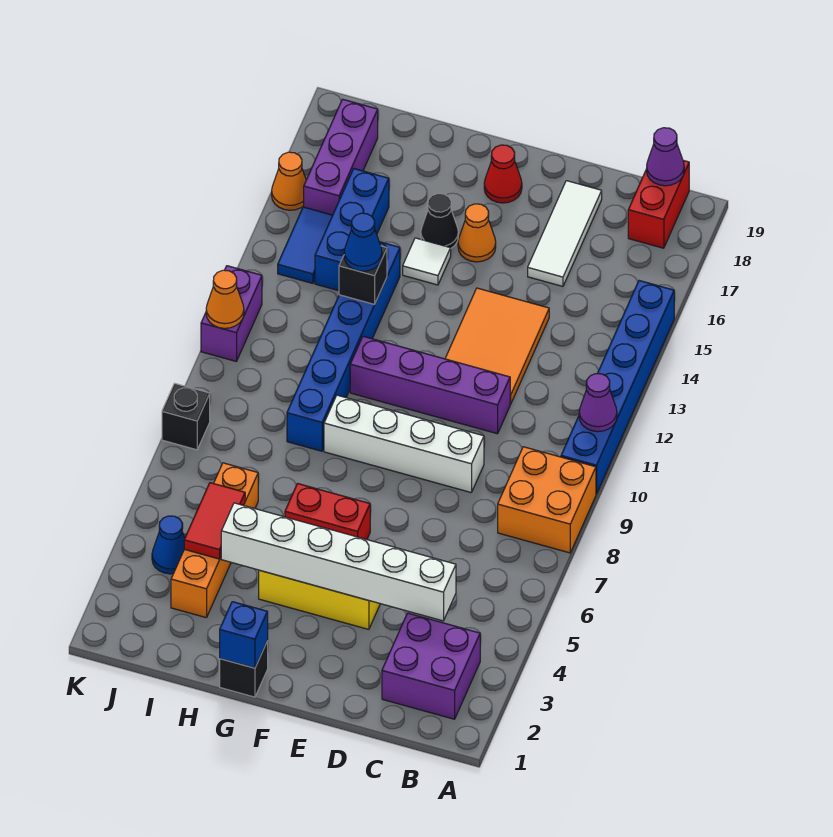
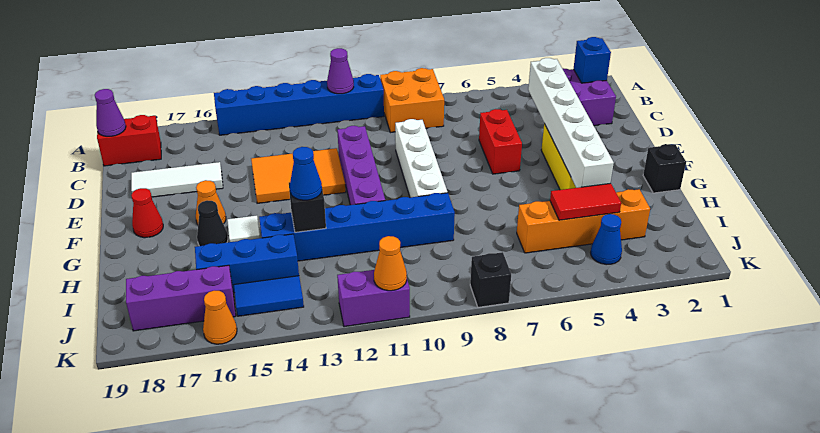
red brick F6:G6 level 1 -> red brick D6:E6 level 1
blue brick G1 level 2 -> blue brick B2 level 2

